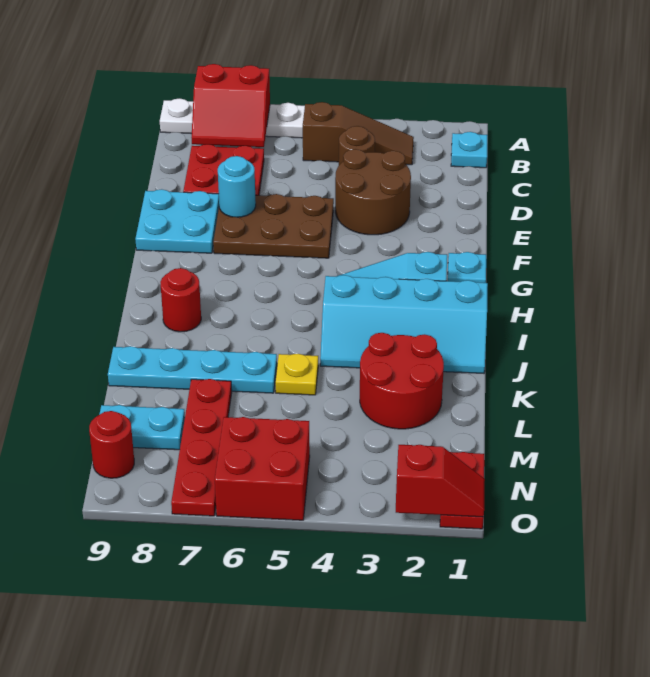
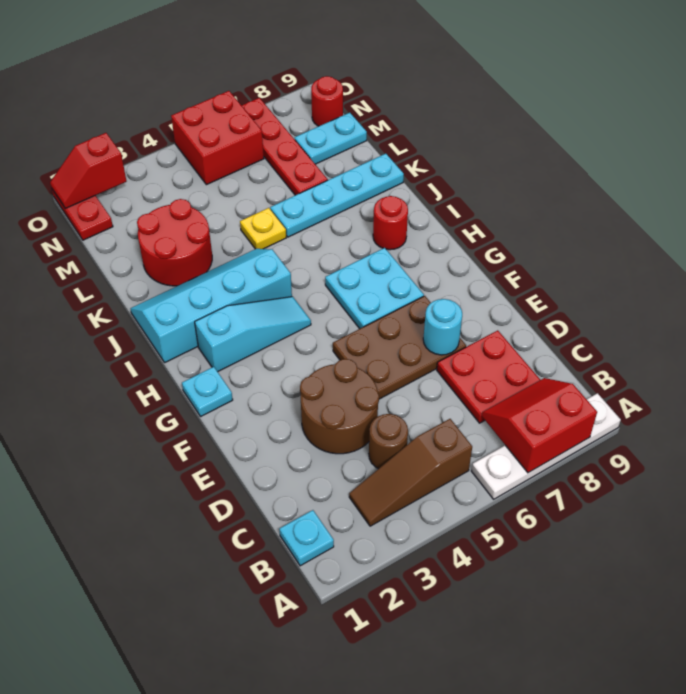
cyan plate E8:F9 level 1 -> cyan plate G6:H7 level 1

